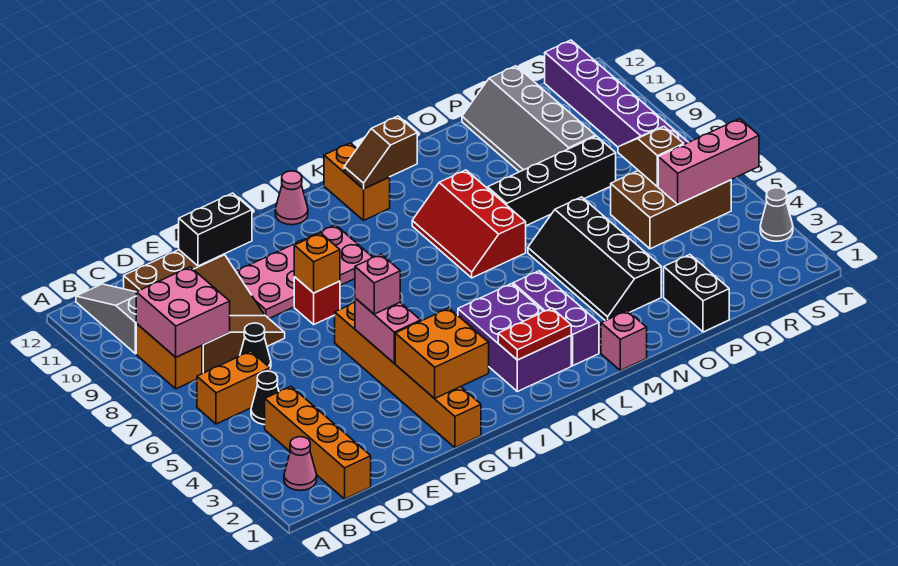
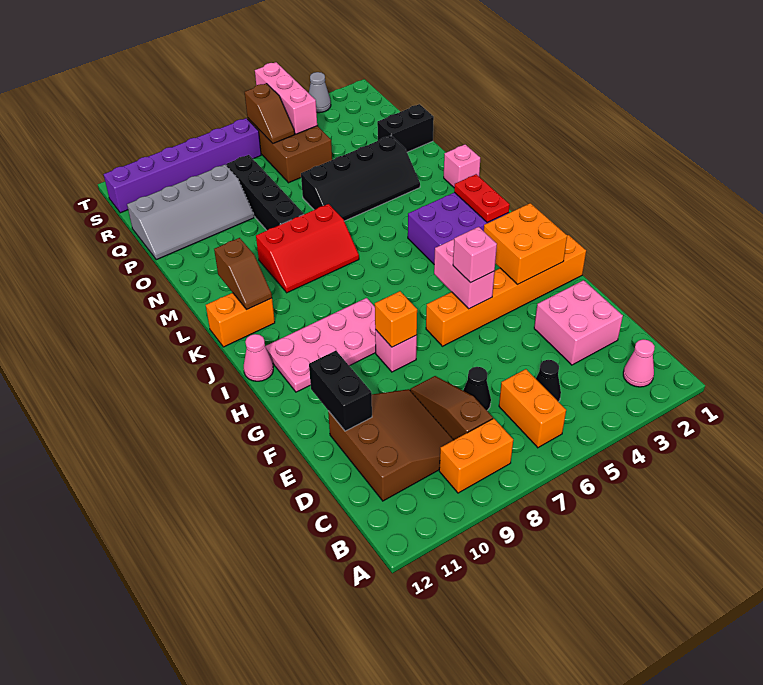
pink brick B8:C9 level 2 -> pink brick D2:E3 level 1
grey slope B10:B12 level 1 top 10 -> none
orange brick C1:C4 level 1 -> none
pink plate F9:I10 level 1 -> pink plate H8:I11 level 1
pink brick G4:G5 level 2 -> pink brick G5:H5 level 2
red brick G8 level 1 -> pink brick G8 level 1
purple brick L2:L4 level 1 -> none
brown slope R6:R7 level 2 top 6 -> brown slope R6:S6 level 2 top S

